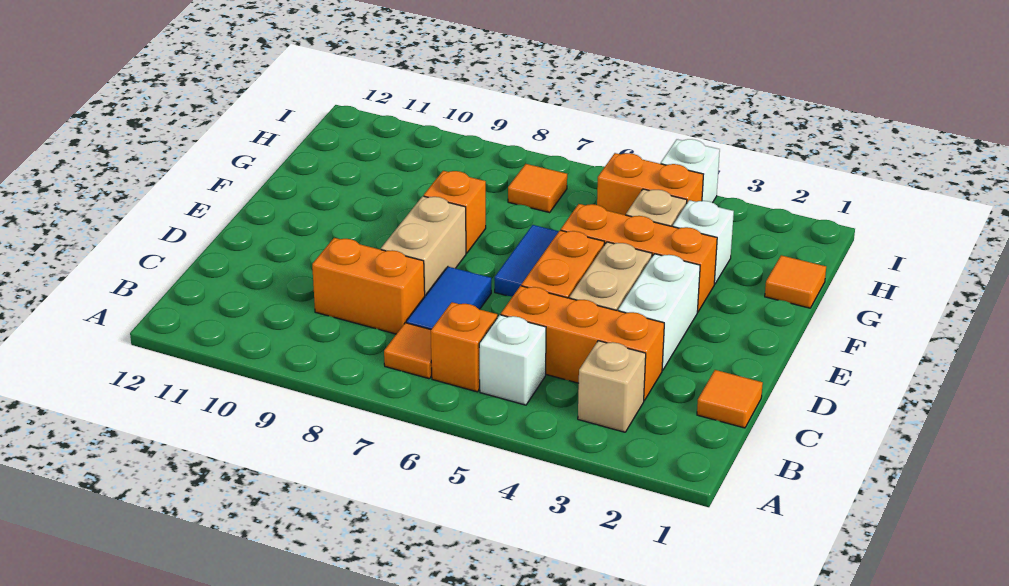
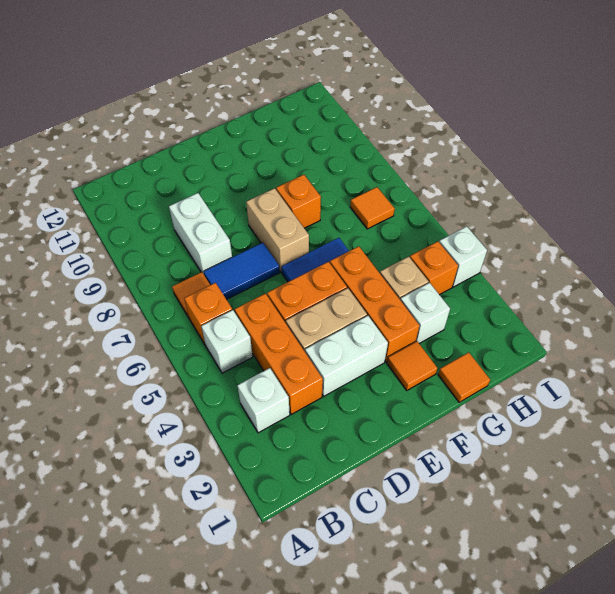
tan brick B3 level 1 -> white brick B3 level 1
orange tile C1 level 1 -> orange tile F2 level 1
orange brick C8:C9 level 1 -> white brick C8:C9 level 1
tan brick D8:E8 level 1 -> tan brick E7:E8 level 1
orange brick H4:H5 level 1 -> orange brick H4 level 1

